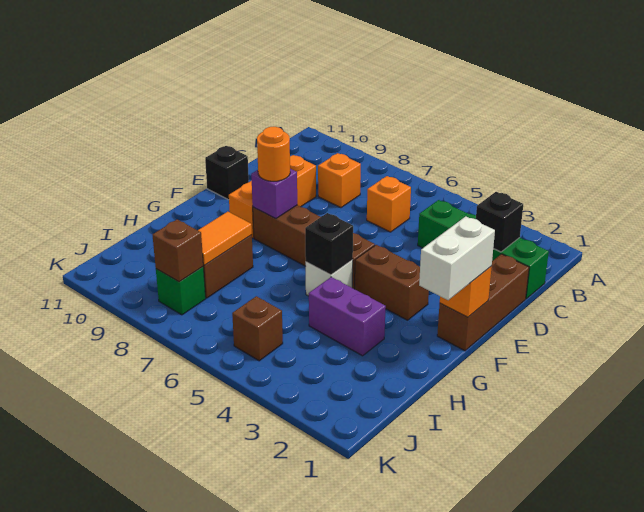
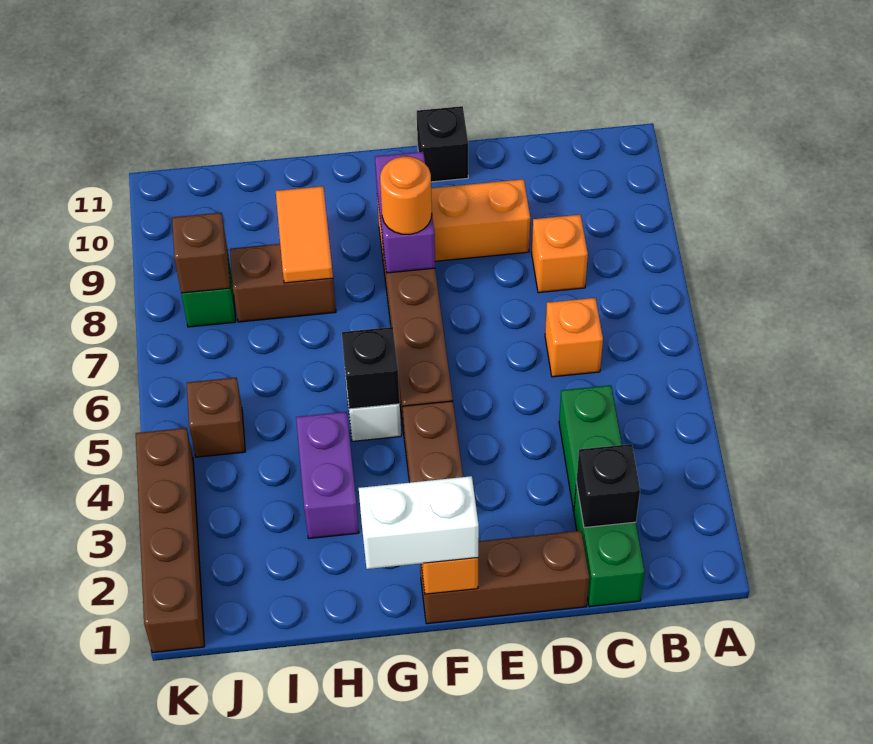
purple brick F8 level 2 -> purple brick F8:F9 level 2
orange tile H8:I8 level 2 -> orange tile H8:H9 level 2
none -> brown brick K1:K4 level 1

